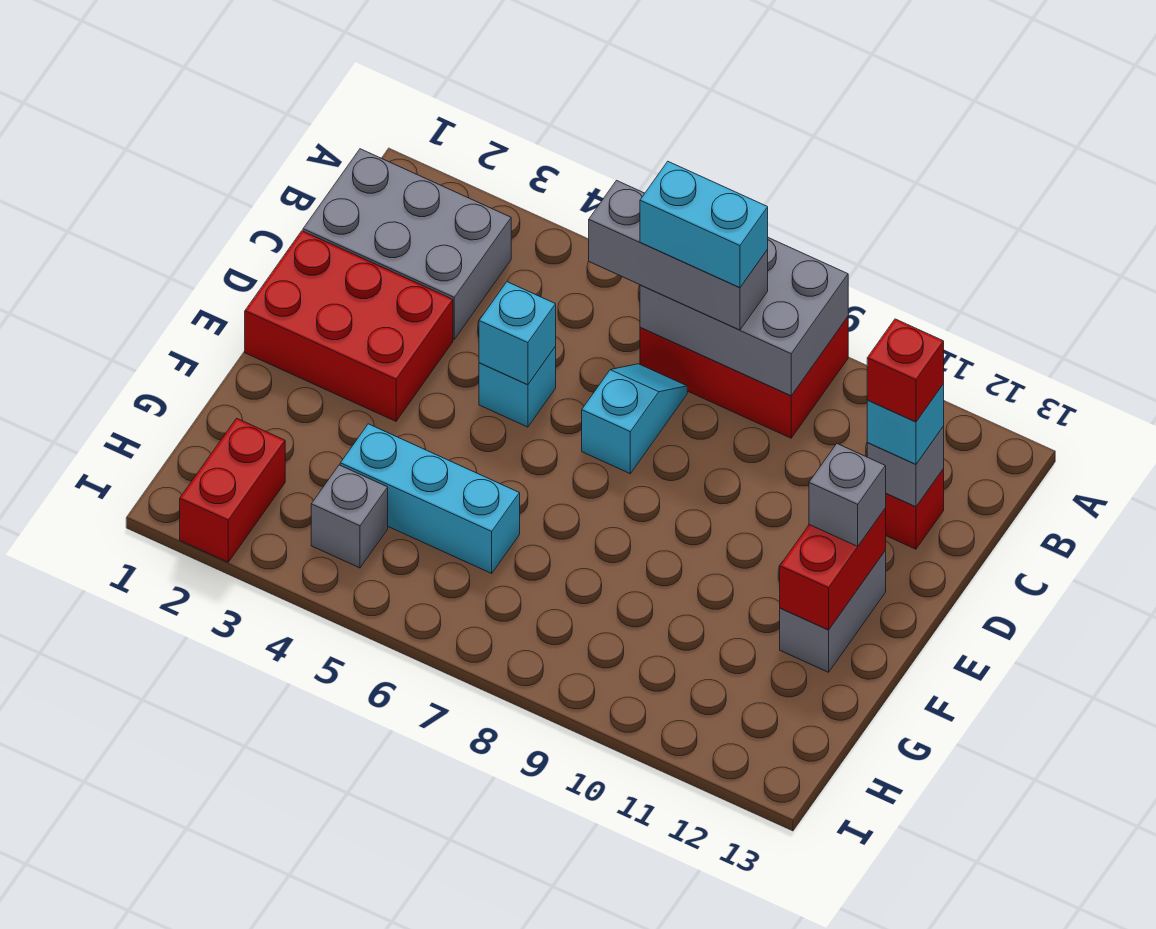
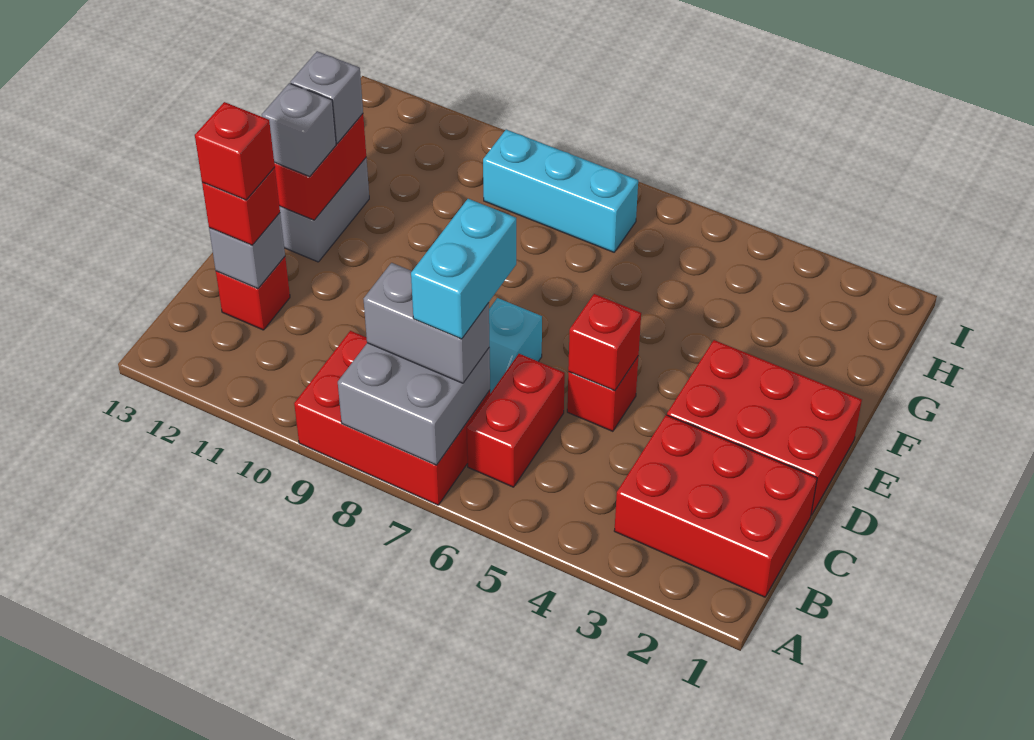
grey brick A7:B9 level 2 -> grey brick A7:B8 level 2
grey brick B1:C3 level 1 -> red brick B1:C3 level 1
grey brick B6:B8 level 3 -> grey brick B7:B8 level 3
cyan brick B7:B8 level 4 -> cyan brick B7:C7 level 4
cyan brick C12 level 3 -> red brick C12 level 3
cyan brick D5 level 1 -> red brick D5 level 1
cyan brick D5 level 2 -> red brick D5 level 2
cyan brick G4:G6 level 1 -> cyan brick H7:H9 level 1
red brick H2:I2 level 1 -> red brick B6:C6 level 1
grey brick H4 level 1 -> grey brick F12 level 3

